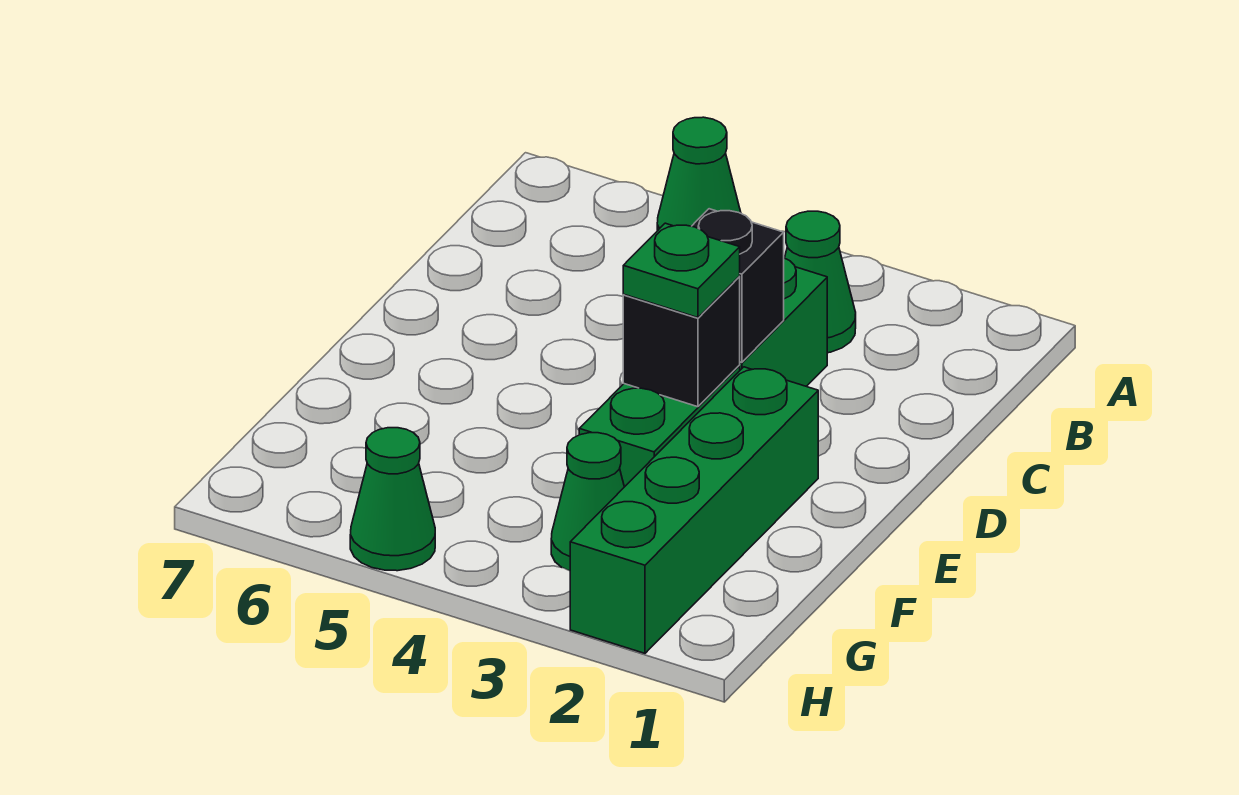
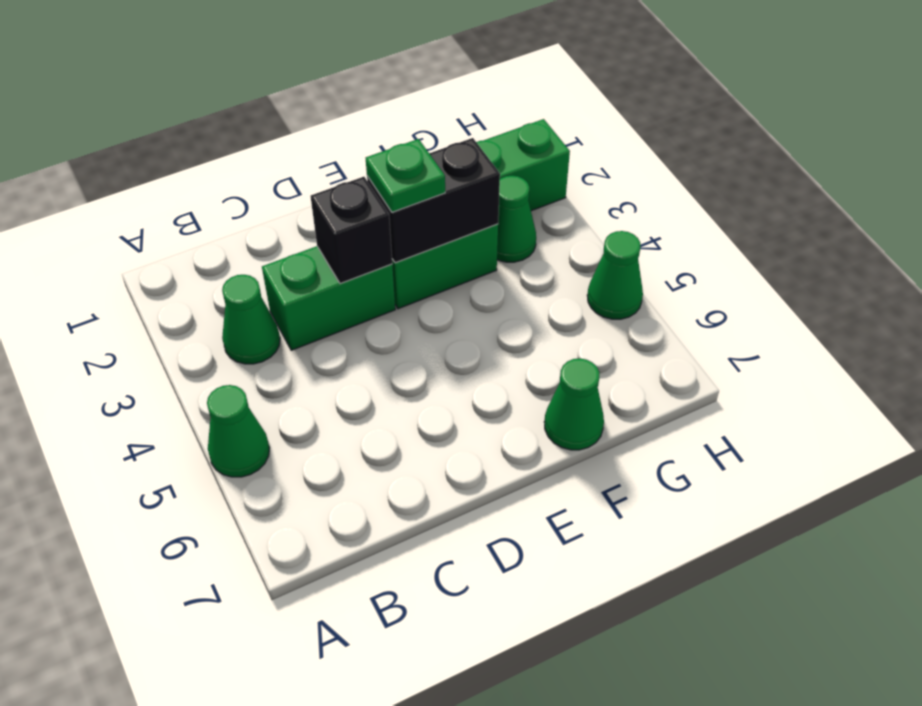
black brick E3 level 2 -> black brick E3:F3 level 2
none -> green cone F7 level 1

